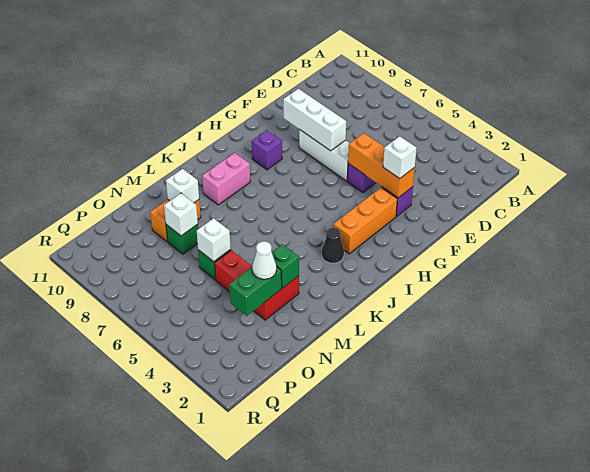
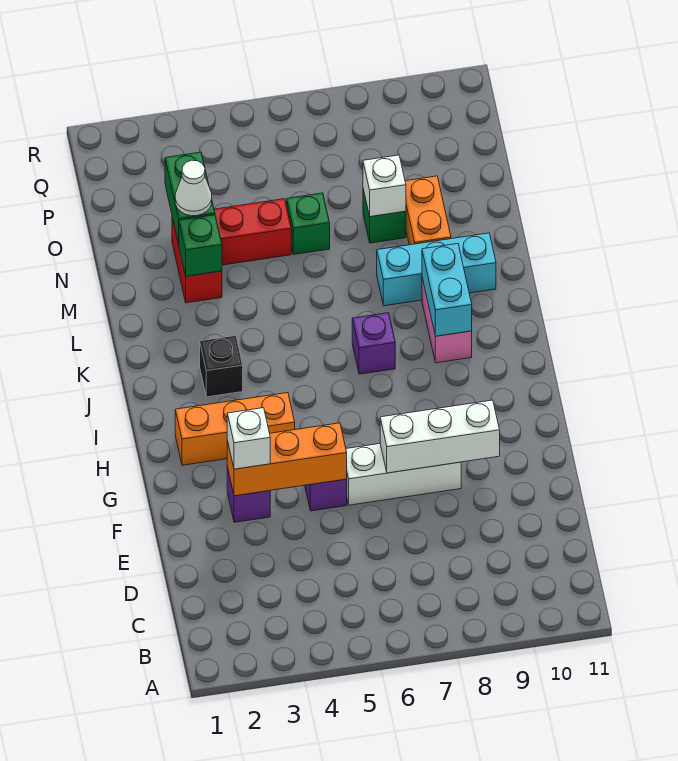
orange brick G3:I3 level 1 -> orange brick H2:H4 level 1
purple brick H9 level 1 -> purple brick J7 level 1
black cone J3 level 1 -> black brick J3 level 1
none -> cyan brick J9:K9 level 2
none -> cyan brick L8:L10 level 1
white brick M9 level 2 -> none
white brick N6 level 2 -> none

